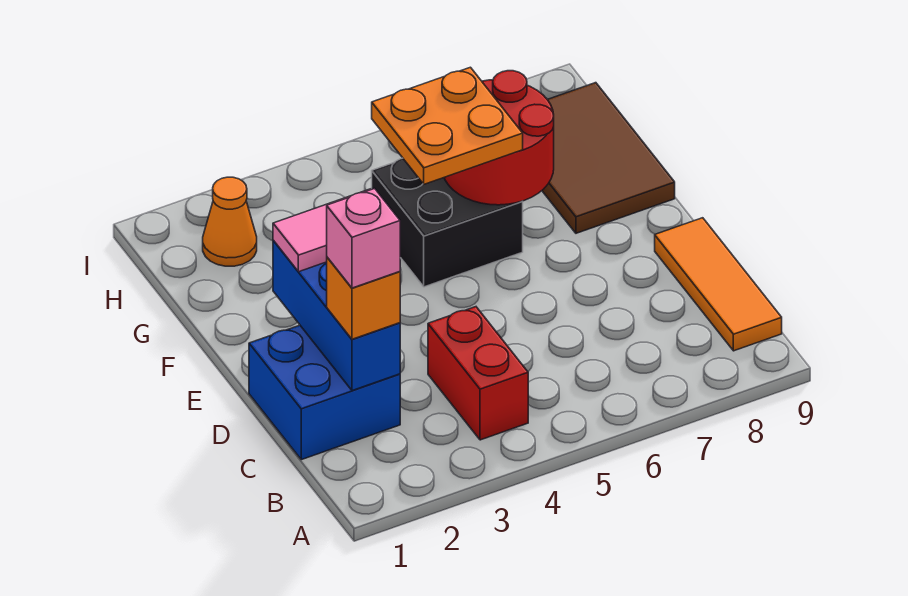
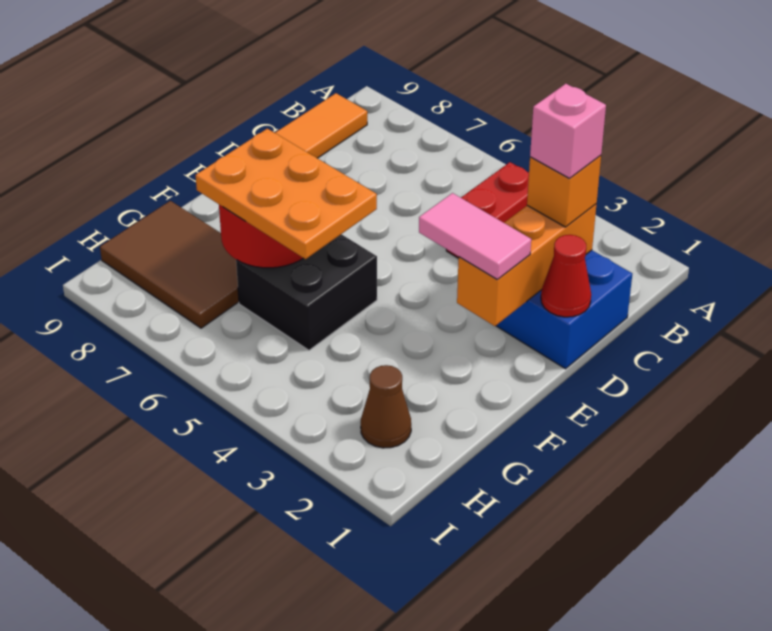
blue brick C2:E2 level 2 -> orange brick C2:E2 level 2
none -> red cone D1 level 2
orange plate F5:G6 level 3 -> orange plate F5:G7 level 3
brown tile F8:H9 level 1 -> brown tile G7:H9 level 1
orange cone H2 level 1 -> brown cone H2 level 1

